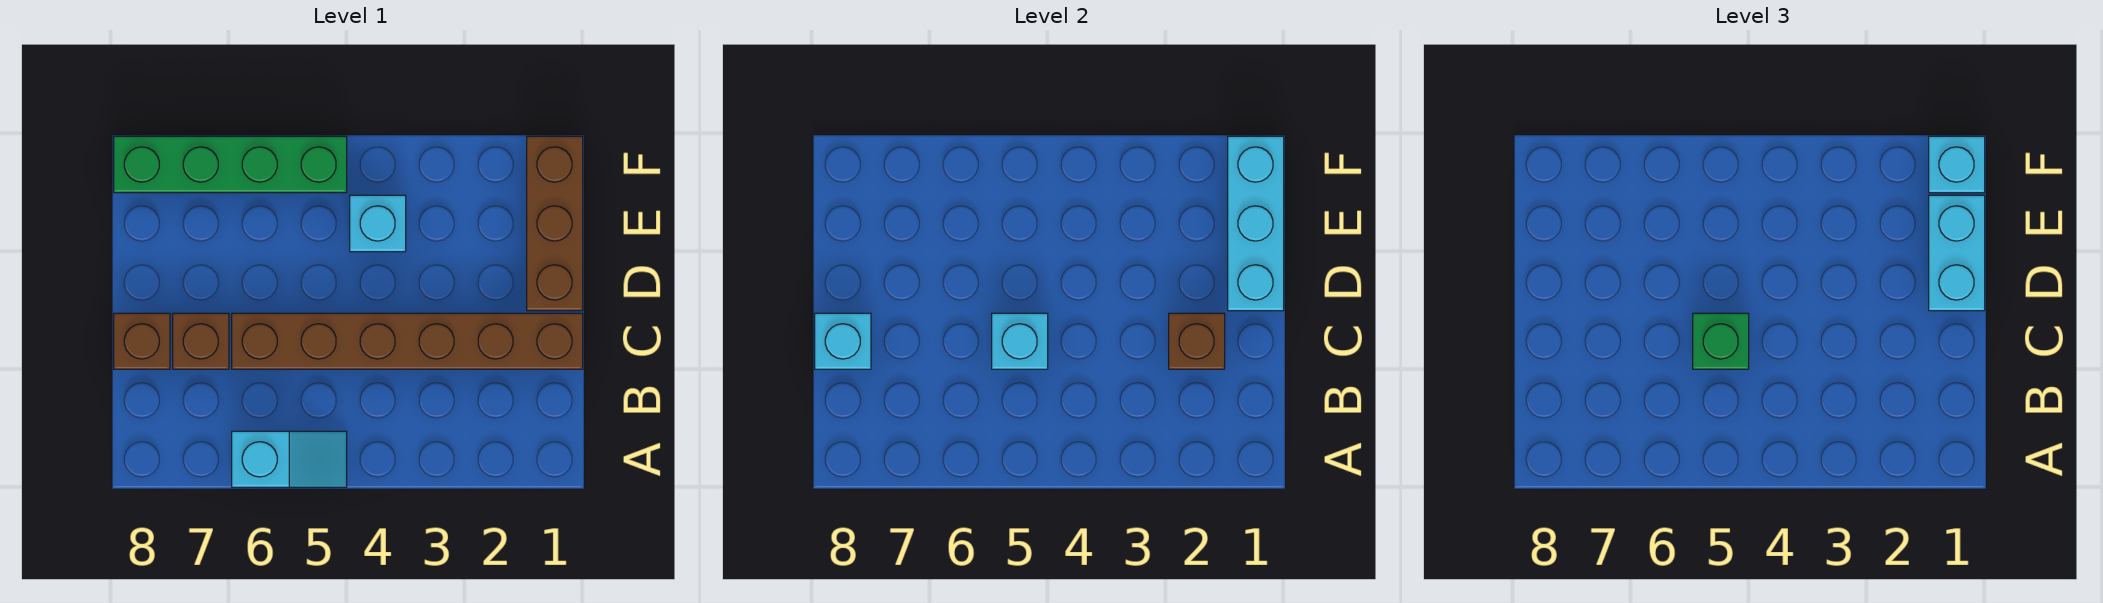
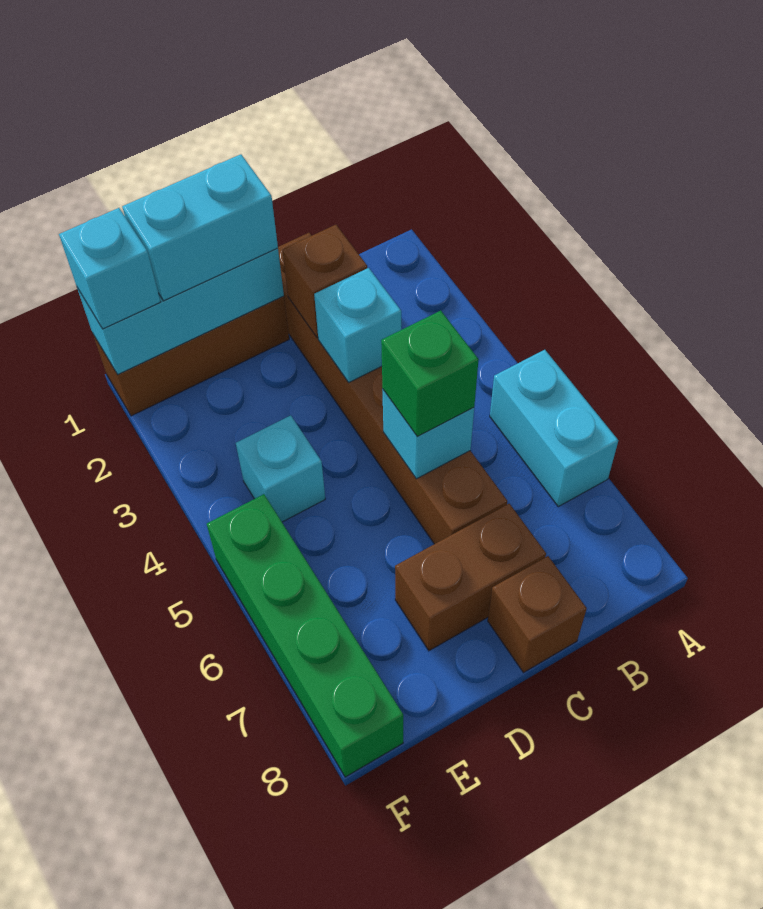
cyan slope A5:A6 level 1 top 6 -> cyan brick A5:A6 level 1
brown brick C7 level 1 -> brown brick C7:D7 level 1
cyan brick C8 level 2 -> cyan brick C3 level 2

